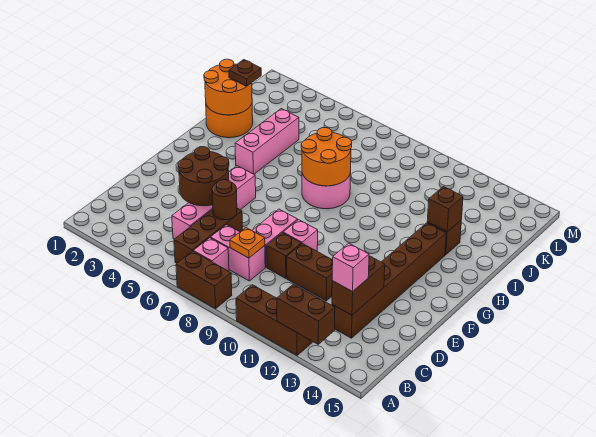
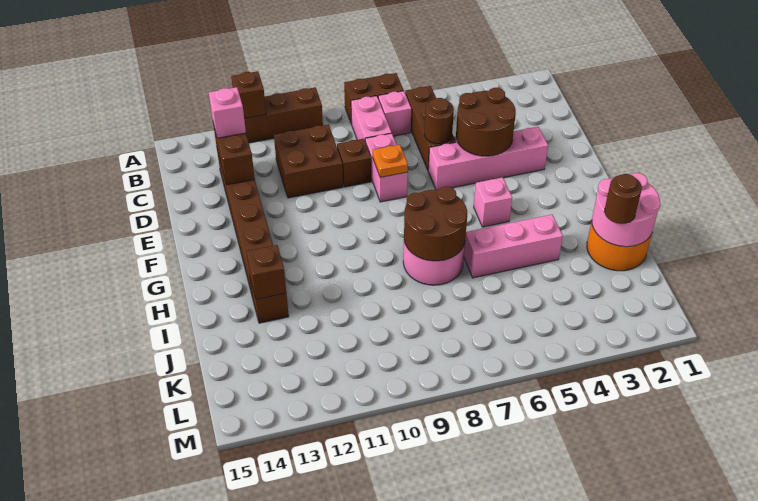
brown brick A12:A13 level 2 -> brown brick A12 level 2
pink brick C5:F5 level 1 -> pink brick E3:E6 level 1
pink brick C7:C8 level 1 -> pink brick B8:C8 level 1
orange plate C8 level 2 -> orange plate E8 level 2
brown brick D10:D11 level 1 -> brown brick C10:D11 level 1
pink brick E9 level 1 -> pink brick G5 level 1
pink brick H4:J4 level 1 -> pink brick I4:I6 level 1
orange round brick H7:I8 level 2 -> brown round brick H7:I8 level 2
orange round brick I1:J2 level 2 -> pink round brick I1:J2 level 2
brown plate J2 level 3 -> brown round brick J2 level 3

